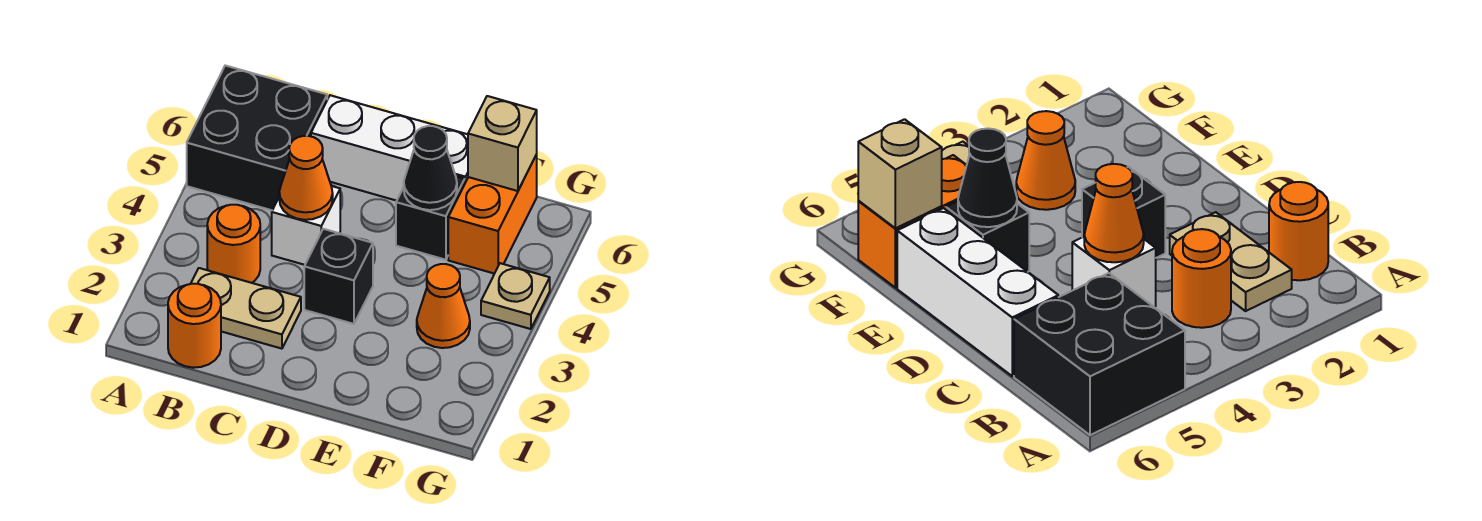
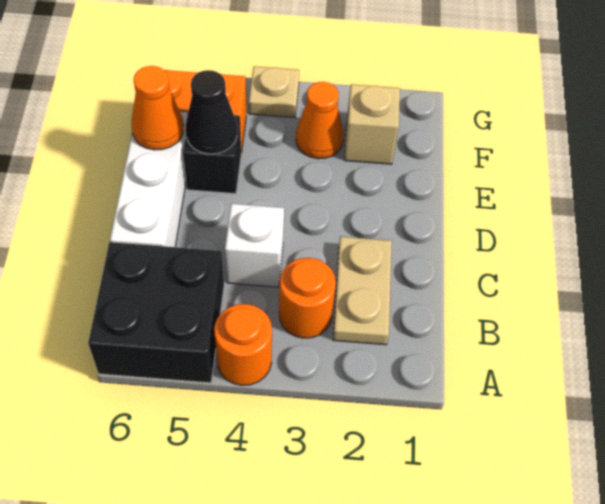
orange round brick B1 level 1 -> orange round brick A4 level 1
orange cone C4 level 2 -> orange cone E6 level 2
black brick D3 level 1 -> none
tan brick F6 level 2 -> tan brick F2 level 1

